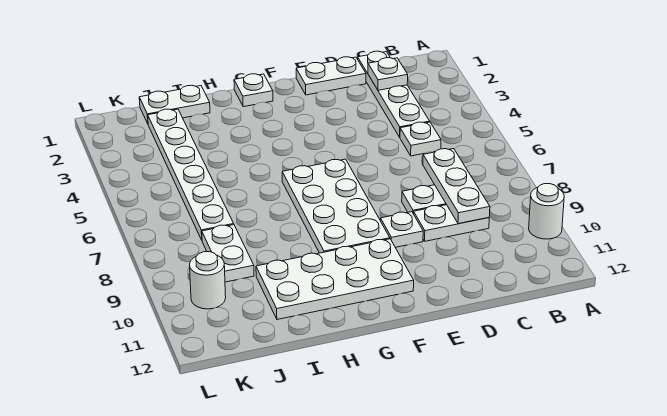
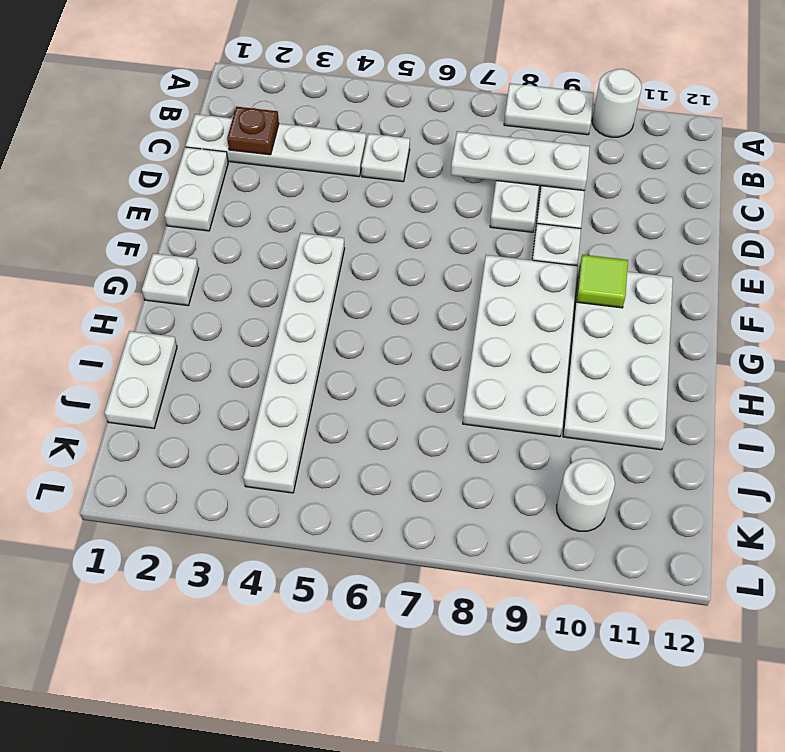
white plate C2 level 2 -> brown plate C2 level 2
white plate F6:G9 level 1 -> white plate F8:I9 level 1
none -> lime tile F10 level 2
white plate J2:J7 level 1 -> white plate F4:K4 level 1
white plate J8:J9 level 1 -> white plate A8:A9 level 1

